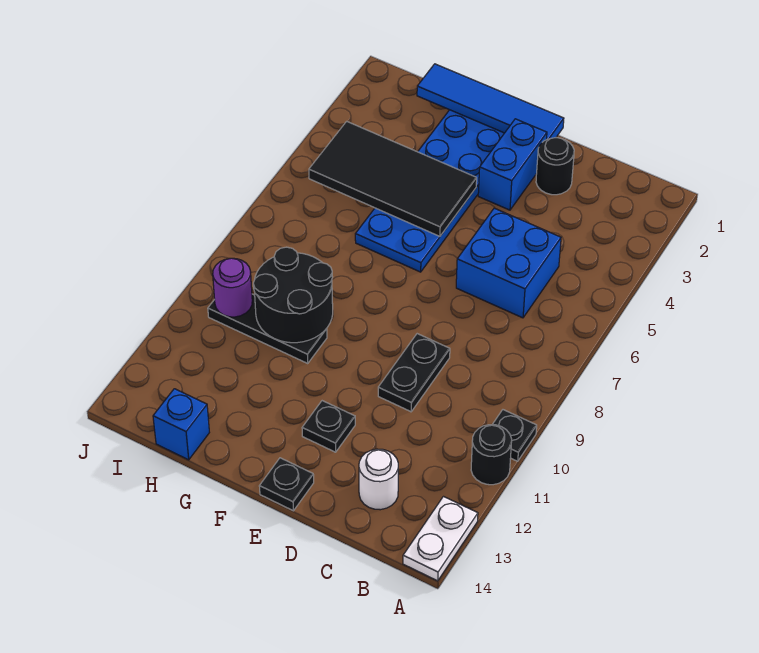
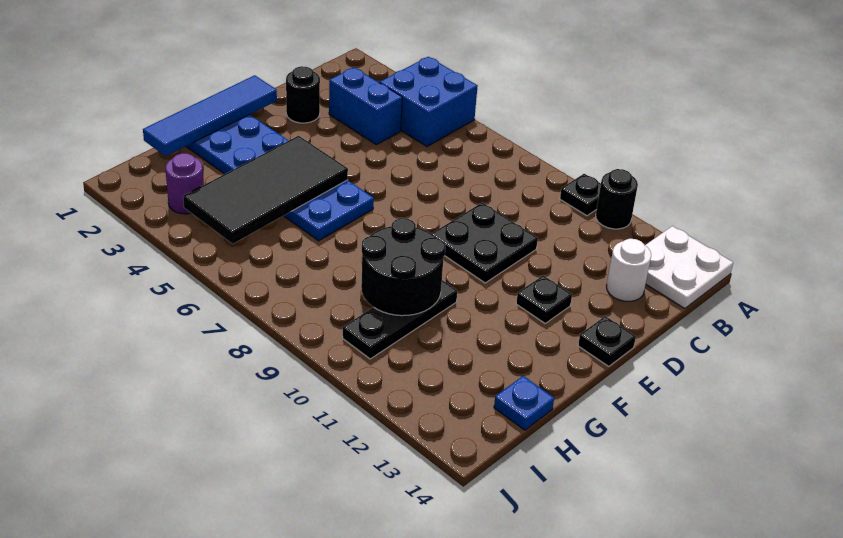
white plate A13:A14 level 1 -> white plate A13:B14 level 1
blue brick C5:D6 level 1 -> blue brick A4:B5 level 1
black plate D9:D10 level 1 -> black plate D9:E10 level 1
blue brick E2:E3 level 1 -> blue brick C3:C4 level 1
blue brick H14 level 1 -> blue plate H14 level 1
purple round brick I10 level 2 -> purple round brick I3 level 1

